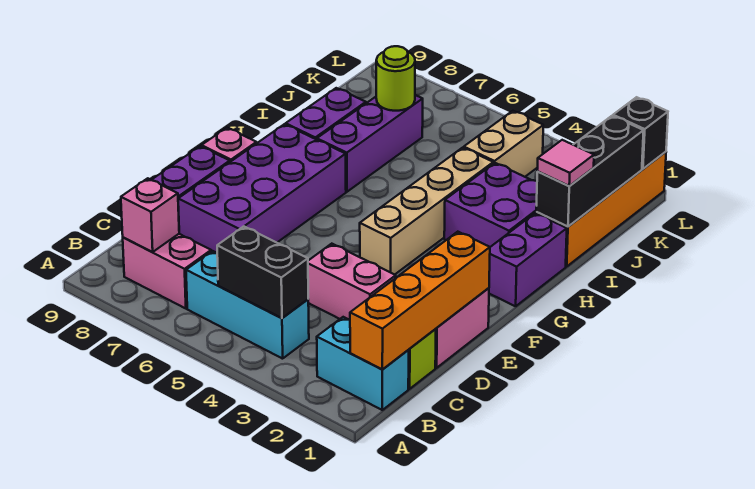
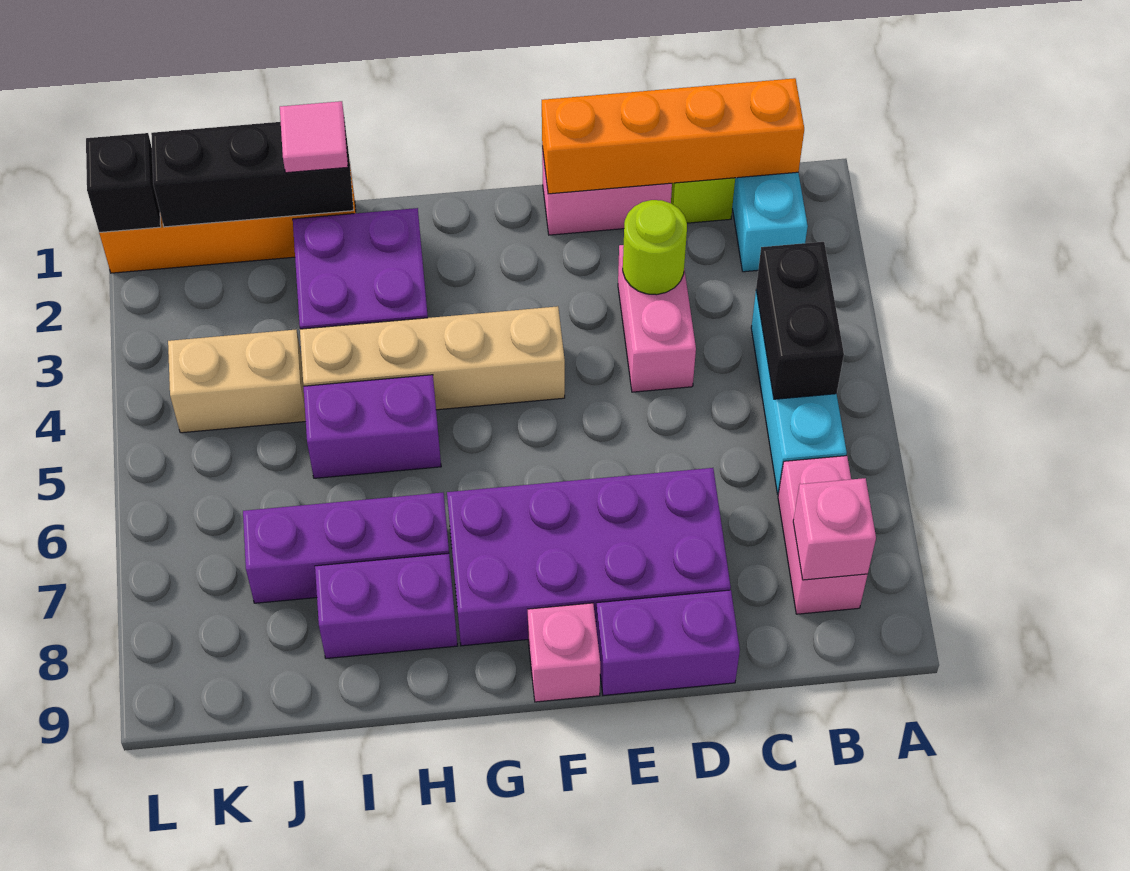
purple brick G1:H1 level 1 -> purple brick H5:I5 level 1
lime round brick J7 level 2 -> lime round brick D3 level 2

